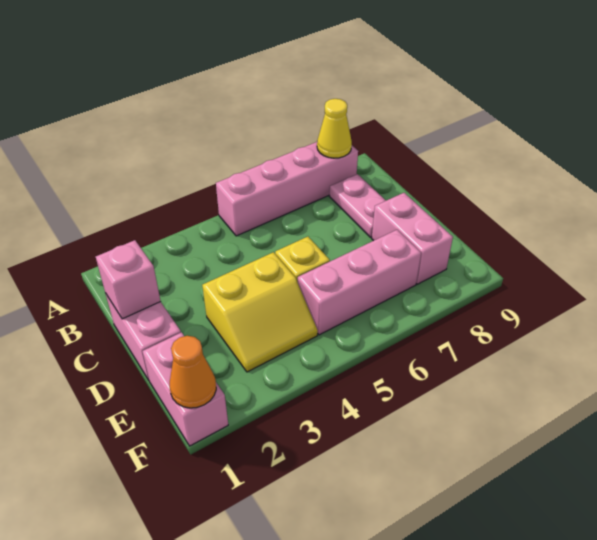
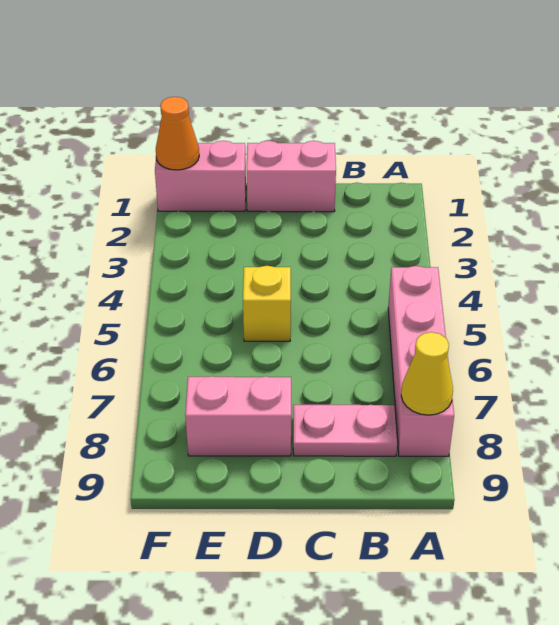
pink brick C1 level 2 -> none
yellow slope D3:E4 level 1 top D -> none
pink brick E5:E7 level 1 -> none

